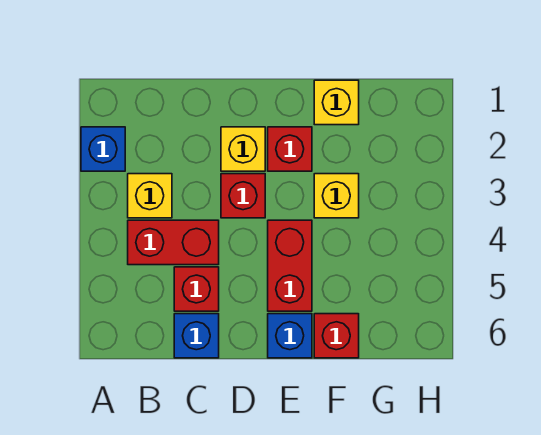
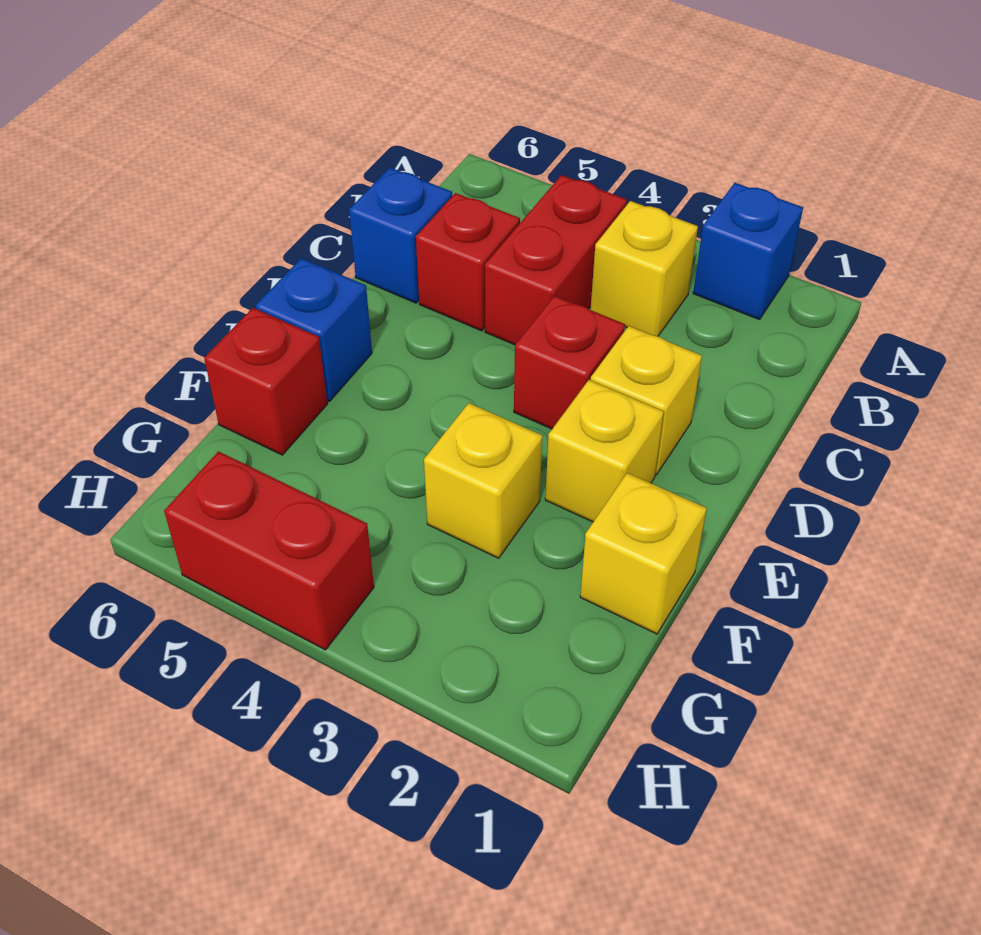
red brick E2 level 1 -> yellow brick E2 level 1
red brick E4:E5 level 1 -> red brick H4:H5 level 1

